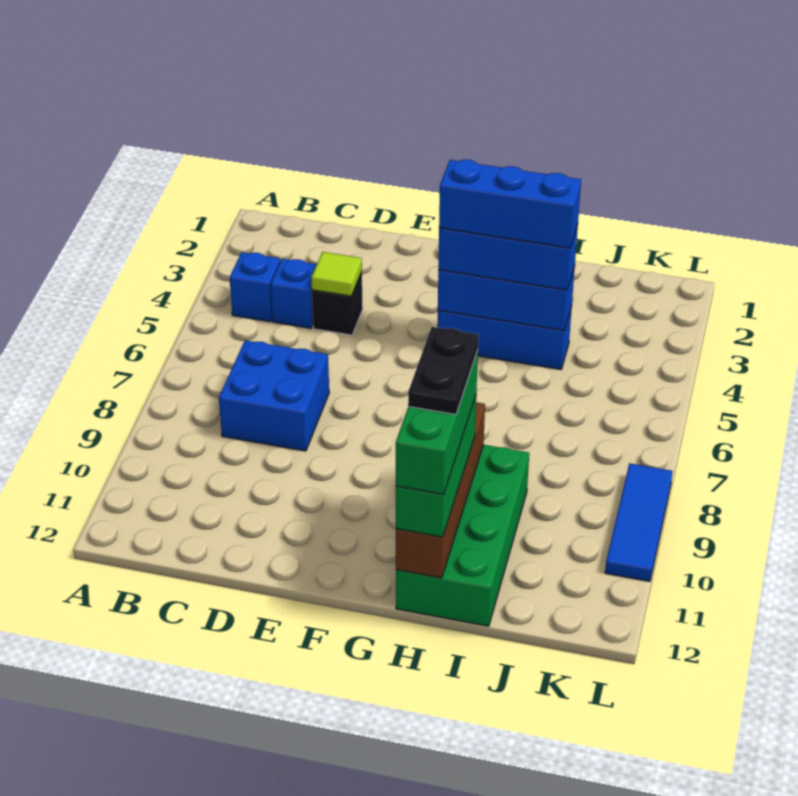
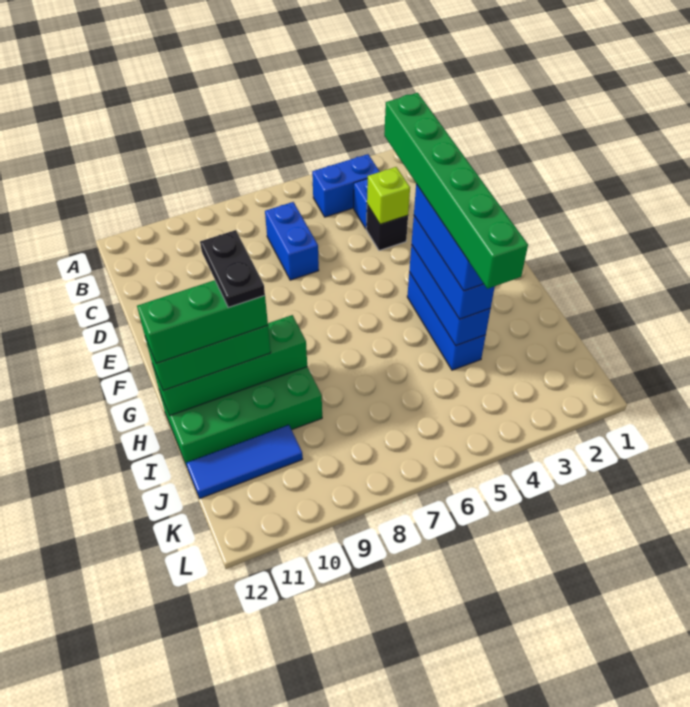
blue brick B4 level 1 -> blue brick B4:B5 level 1
blue brick C7:D8 level 1 -> blue brick C7:D7 level 1
lime tile D4 level 2 -> lime brick D4 level 2
none -> green brick E4:J4 level 5
brown brick H9:H12 level 2 -> green brick H9:H12 level 2
black plate H10:H11 level 5 -> black plate G10:H10 level 5
blue tile L8:L10 level 1 -> blue tile J10:J12 level 1

